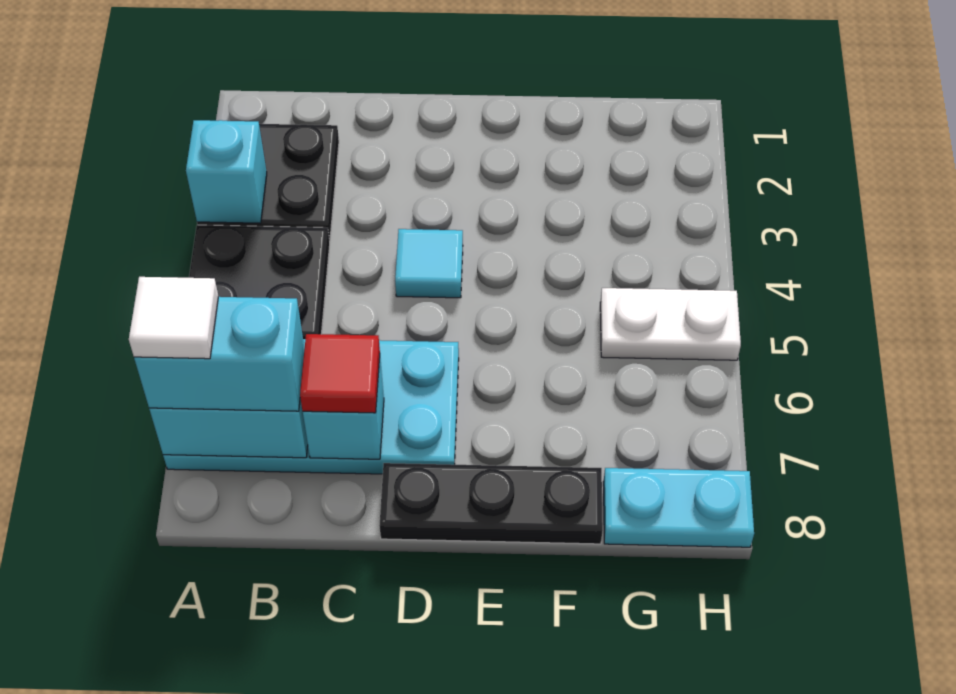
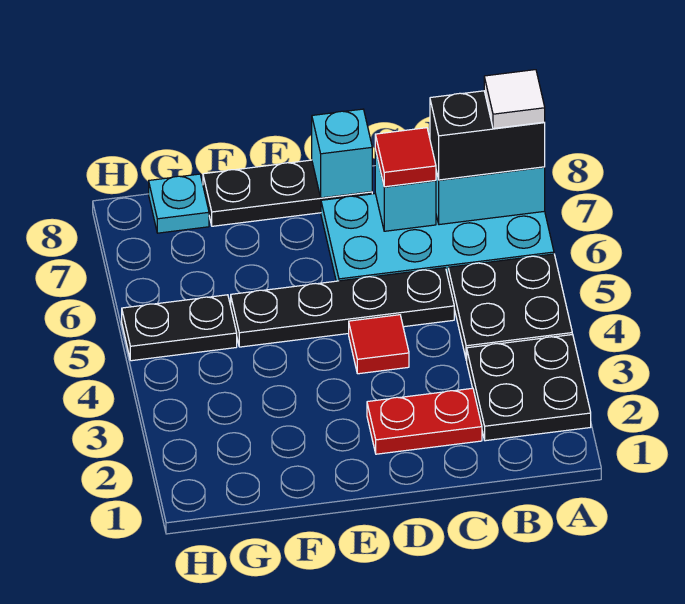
cyan brick A3 level 2 -> cyan brick D8 level 2
cyan brick A7:B7 level 3 -> black brick A7:B7 level 3
none -> red plate C2:D2 level 1
none -> black plate C5:F5 level 1
cyan tile D4 level 1 -> red tile D4 level 1
white plate G5:H5 level 1 -> black plate G5:H5 level 1
cyan plate G8:H8 level 1 -> cyan plate G8 level 1

